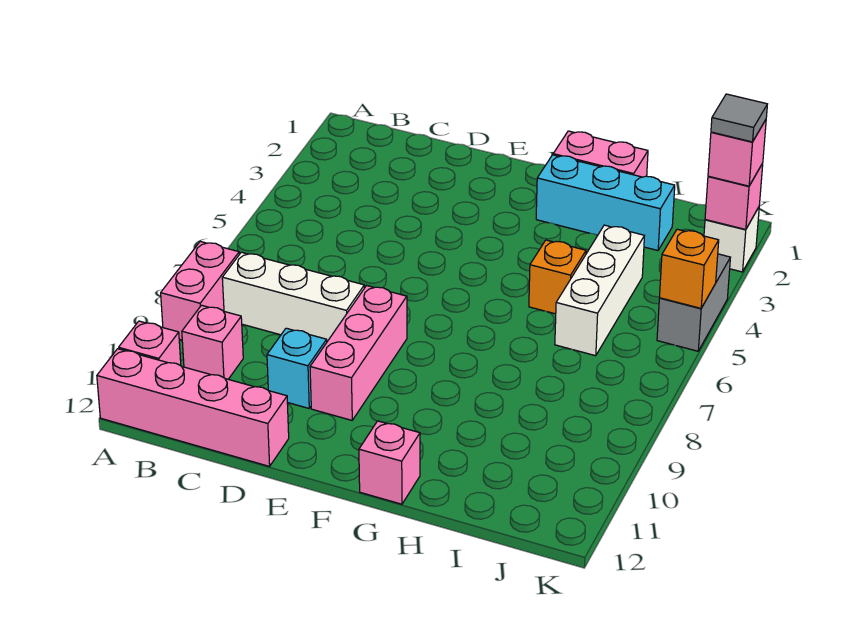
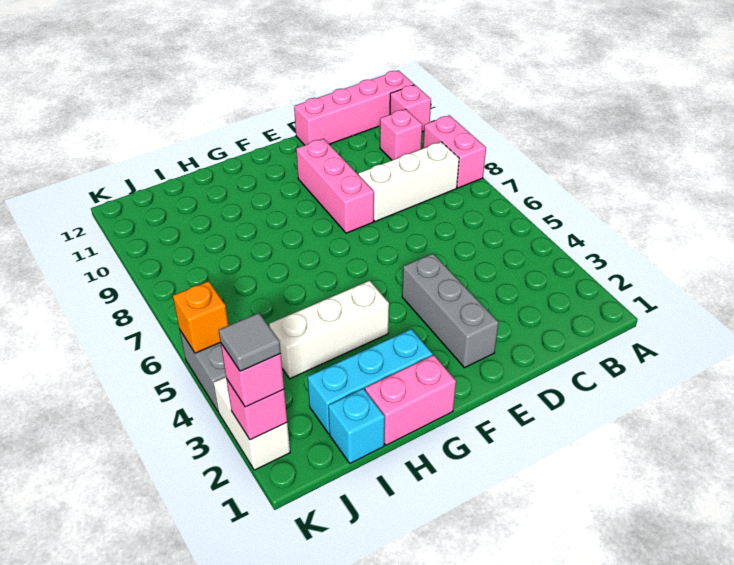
cyan brick D10 level 1 -> cyan brick I1 level 1
none -> grey brick E2:E4 level 1
pink brick G12 level 1 -> none
orange brick H5 level 1 -> none
white brick I4:I6 level 1 -> white brick G4:I4 level 1
white brick K2 level 1 -> white brick K2:K3 level 1

